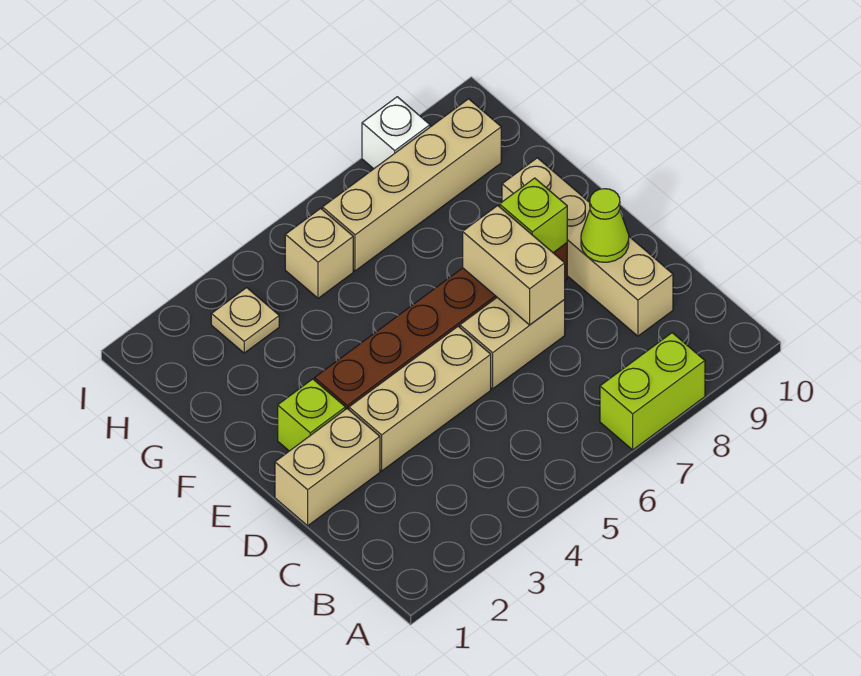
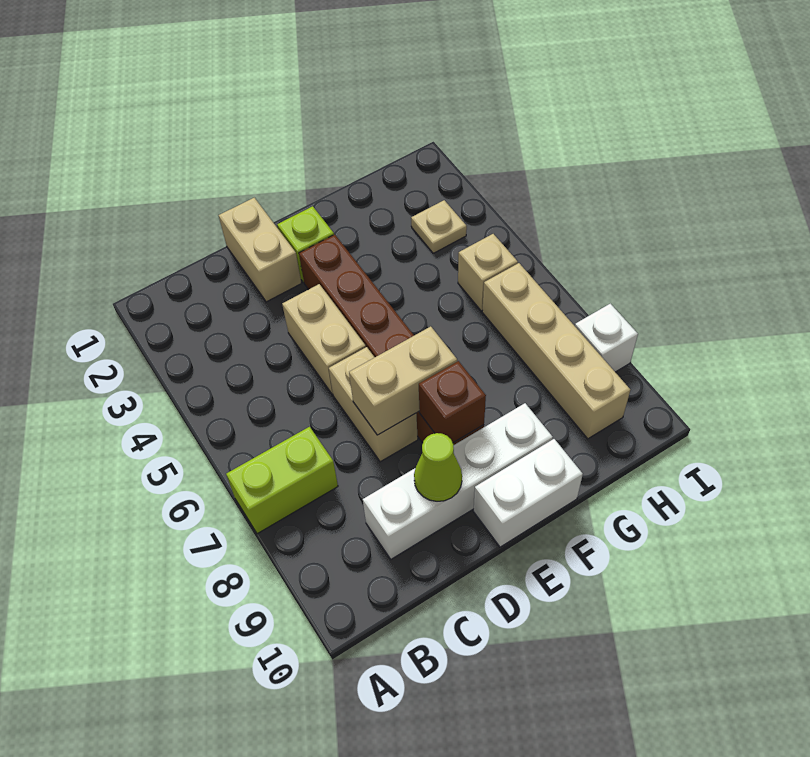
lime brick A7:A8 level 1 -> lime brick A7:B7 level 1
tan brick C9:F9 level 1 -> white brick C9:F9 level 1
tan brick D3:D5 level 1 -> tan brick D4:D5 level 1
lime brick E8 level 2 -> brown brick E8 level 2
none -> white brick E10:F10 level 1

